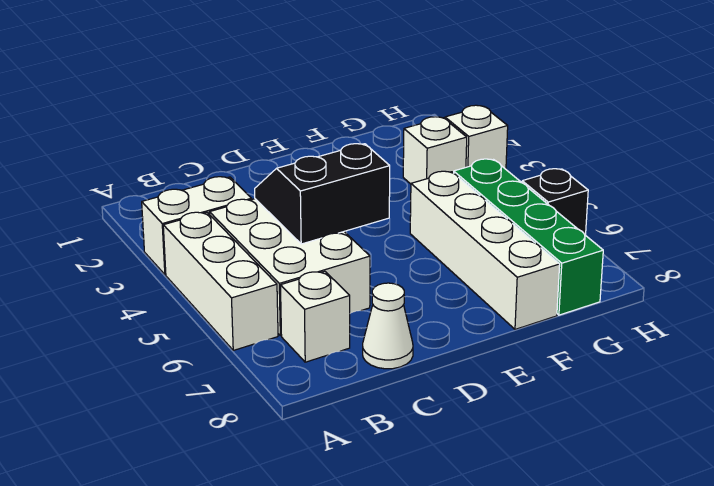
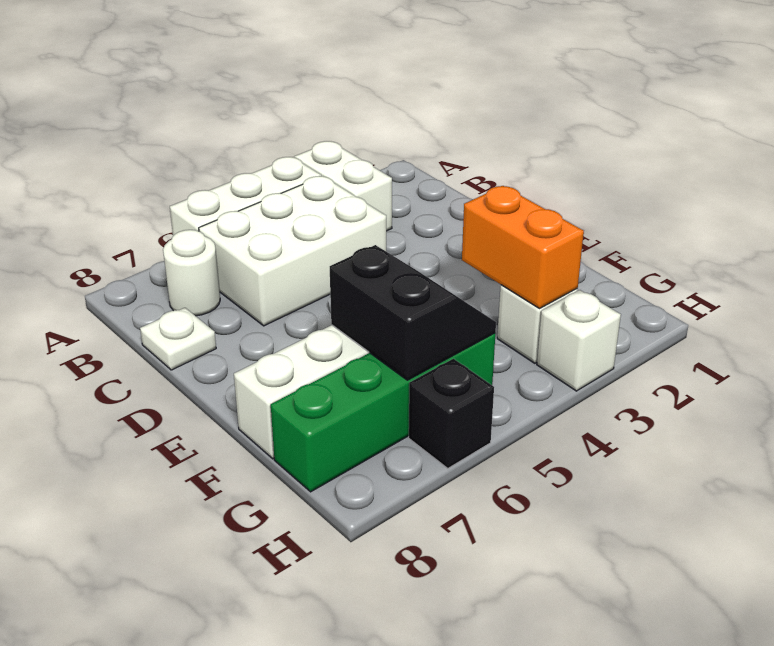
white brick B7 level 1 -> white round brick B7 level 1
black slope C4:D5 level 2 top 5 -> black slope F5:G6 level 2 top 6
white cone C8 level 1 -> white plate C8 level 1
none -> orange brick F3:G3 level 2

